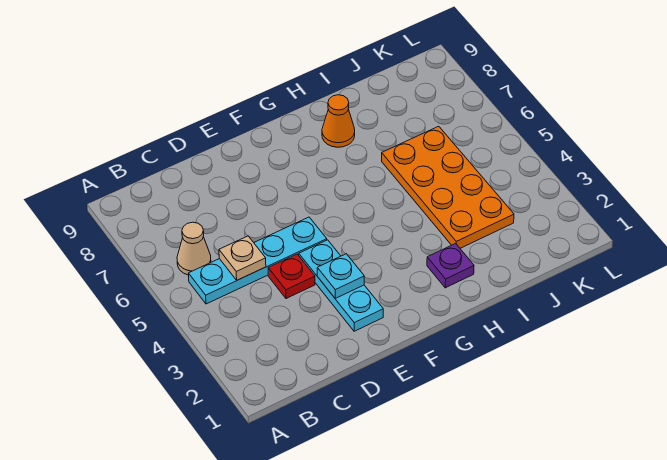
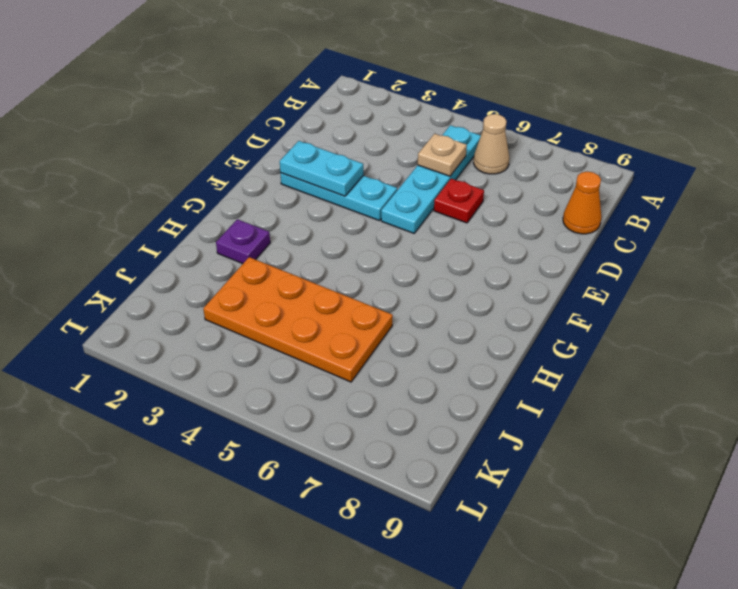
red plate D4 level 1 -> red plate D6 level 1
cyan plate E3 level 2 -> cyan plate E2:E3 level 2
orange cone H8 level 1 -> orange cone C9 level 1

